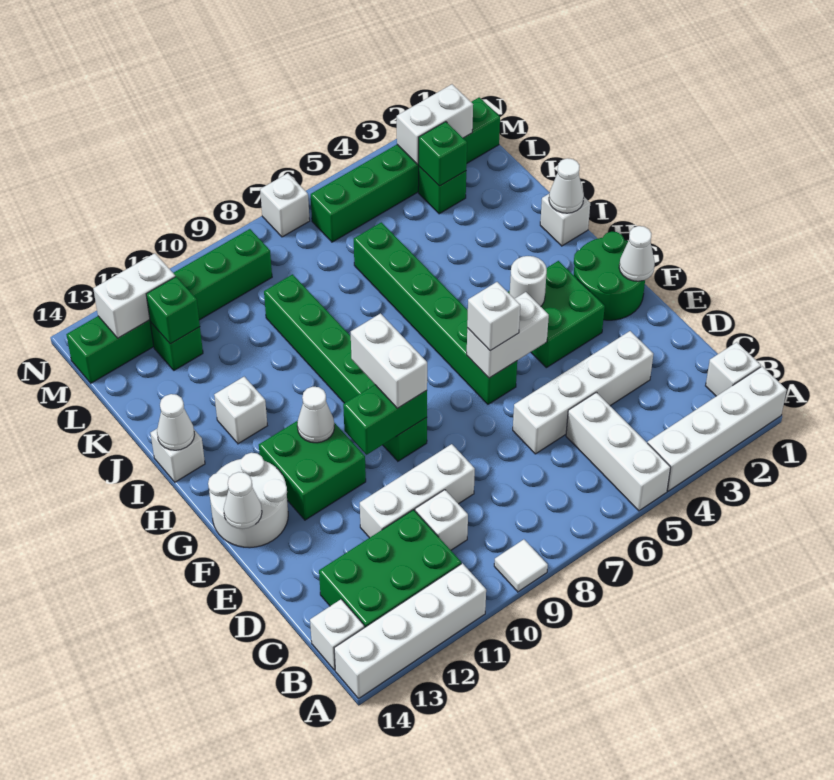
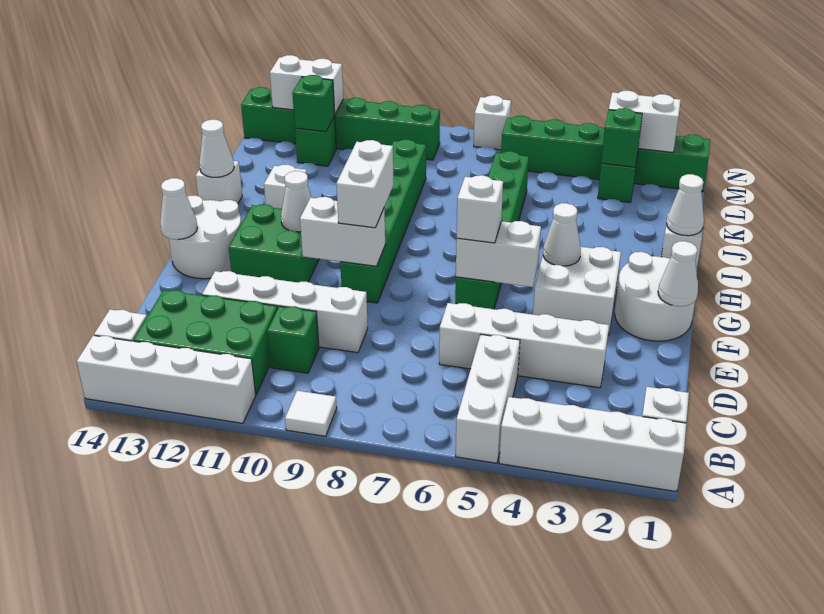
white brick C10 level 1 -> green brick C10 level 1
white brick D9:D11 level 1 -> white brick D9:D12 level 1
green round brick F1:G2 level 1 -> white round brick F1:G2 level 1
green brick F3:G4 level 1 -> white brick F3:G4 level 1
green brick F9:F10 level 2 -> white brick F9:F10 level 2
white round brick G4 level 2 -> white cone G4 level 2

